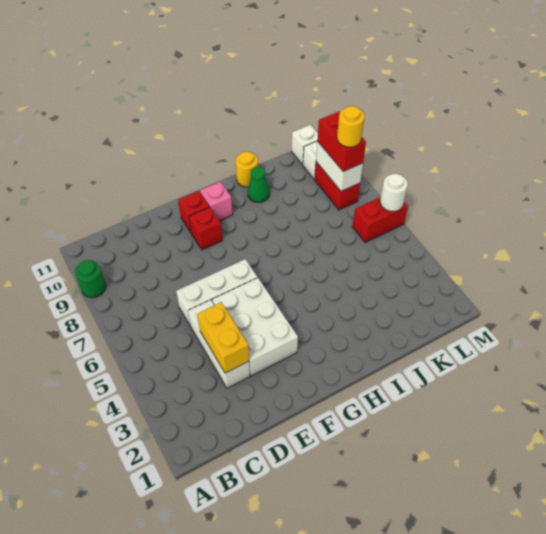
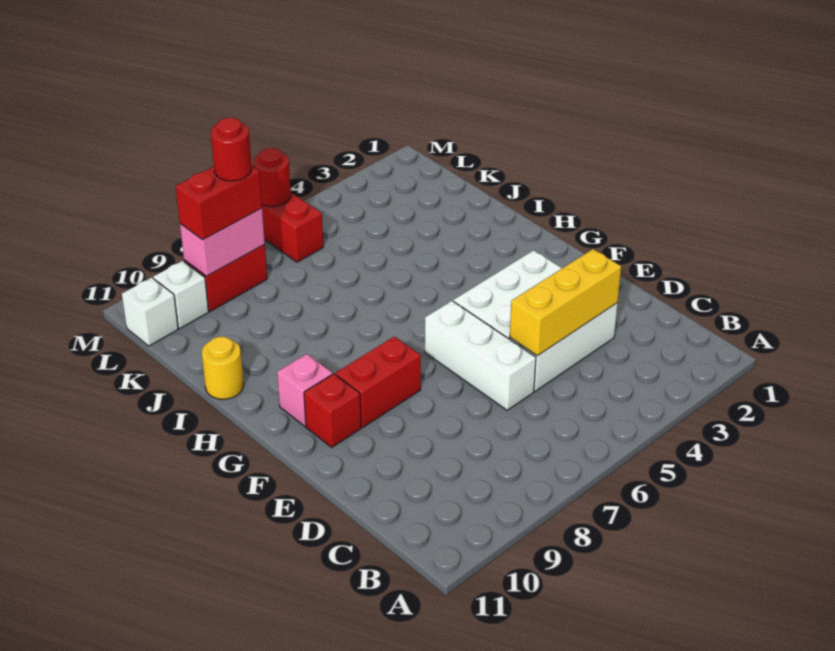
green round brick A9 level 1 -> none
yellow brick D3:D4 level 2 -> yellow brick D3:D5 level 2
red brick F9 level 1 -> red brick F8:F9 level 1
green cone I10 level 1 -> none
white brick L8:L9 level 2 -> pink brick L8:L9 level 2
yellow round brick L8 level 4 -> red round brick L8 level 4
white round brick M6 level 2 -> red round brick M6 level 2

